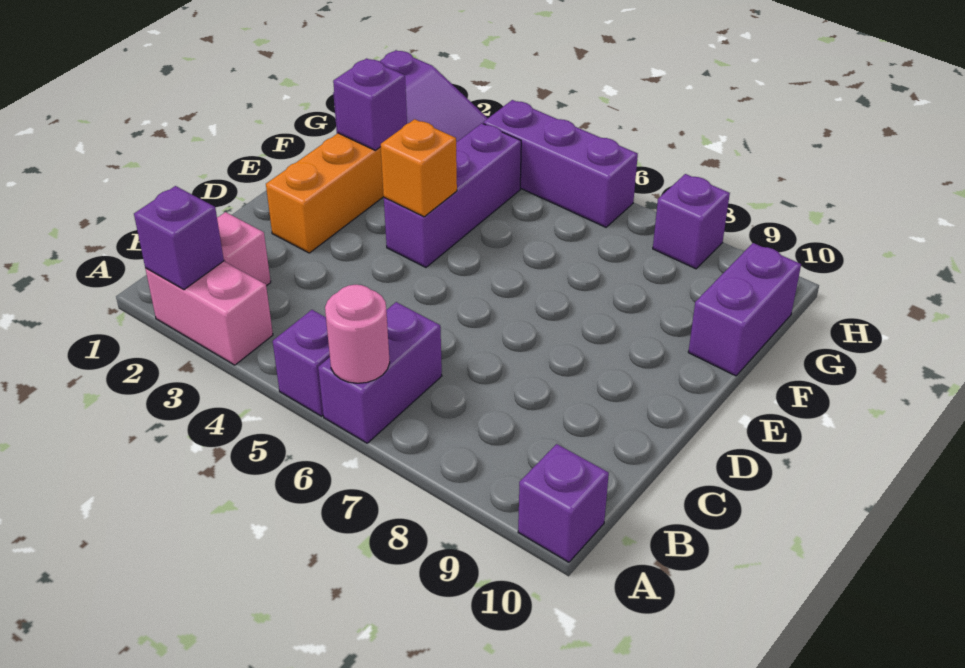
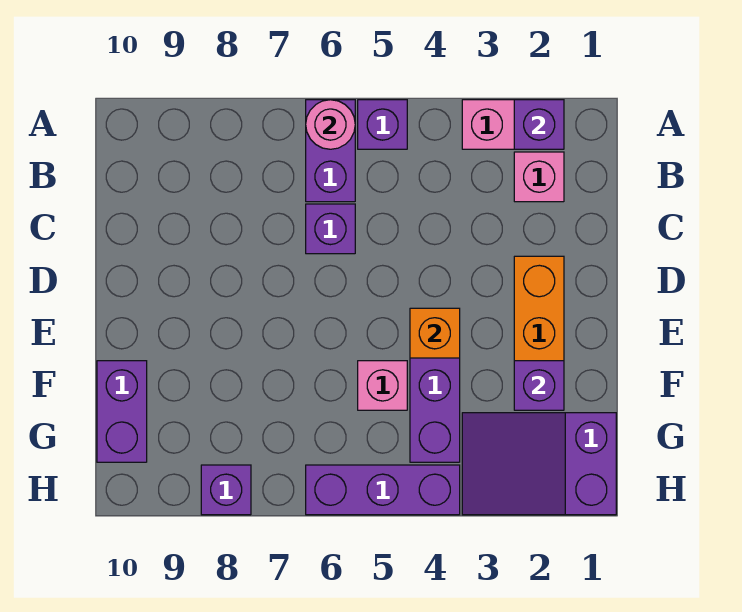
purple brick A10 level 1 -> purple brick C6 level 1
none -> pink brick F5 level 1

